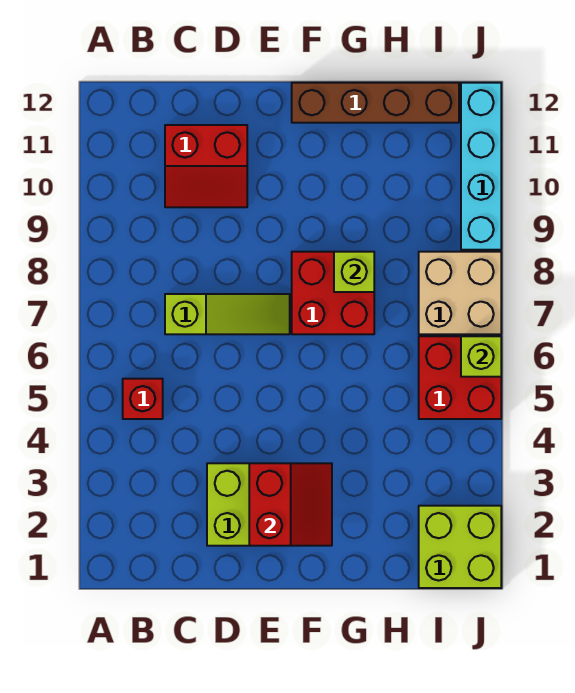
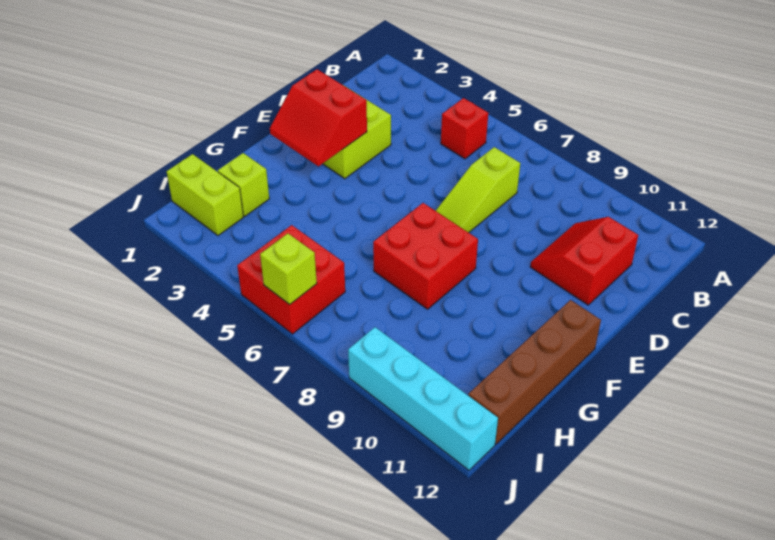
lime brick G8 level 2 -> lime brick H2 level 1
lime brick I1:J2 level 1 -> lime brick I1:I2 level 1
tan brick I7:J8 level 1 -> none

